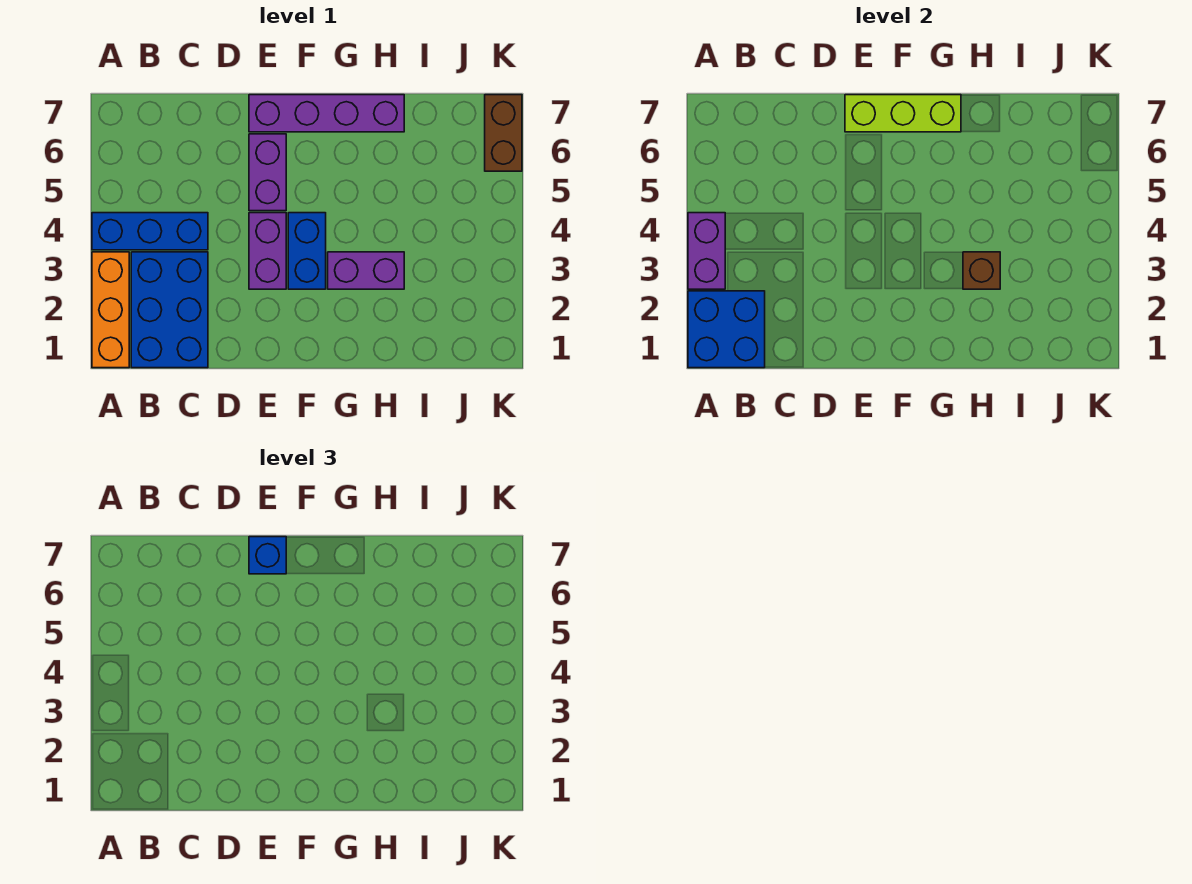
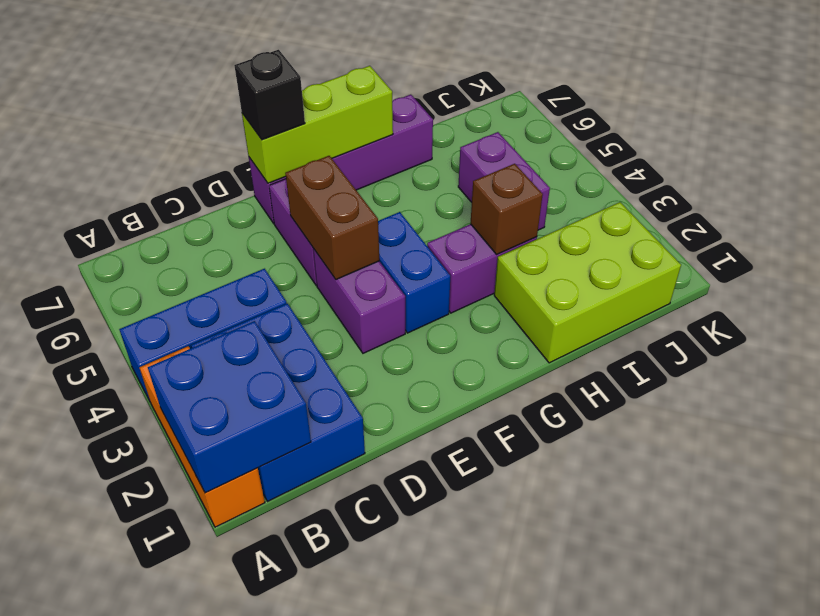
purple brick A3:A4 level 2 -> purple brick I4:I5 level 1
blue brick E7 level 3 -> black brick E7 level 3
none -> lime brick H1:J2 level 1
brown brick K6:K7 level 1 -> brown brick E4:E5 level 2

